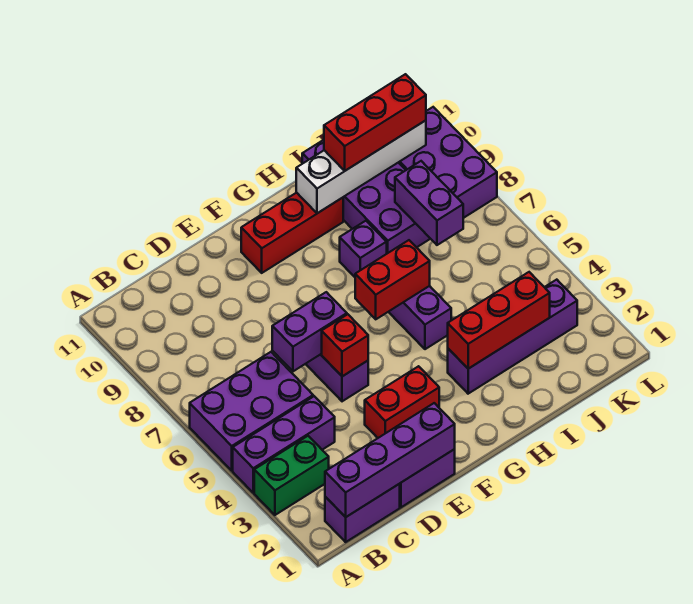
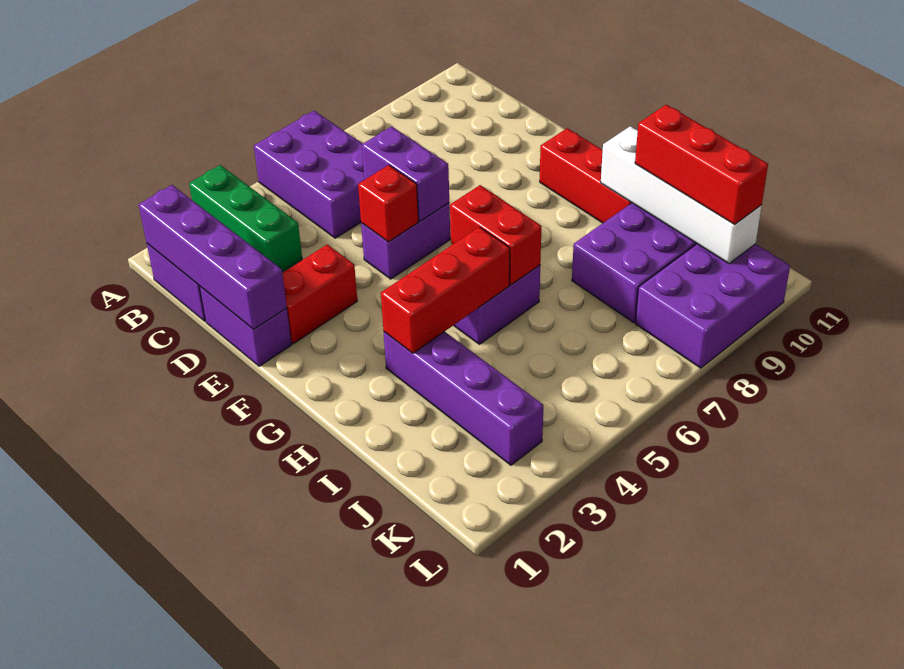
green brick A3:B3 level 1 -> green brick A3:C3 level 1
purple brick A4:C4 level 1 -> none
red brick E3:F3 level 1 -> red brick E2:E3 level 1
red brick H3:J3 level 2 -> red brick H3:H5 level 2
purple brick H8 level 1 -> none
purple brick J7:J8 level 2 -> none

